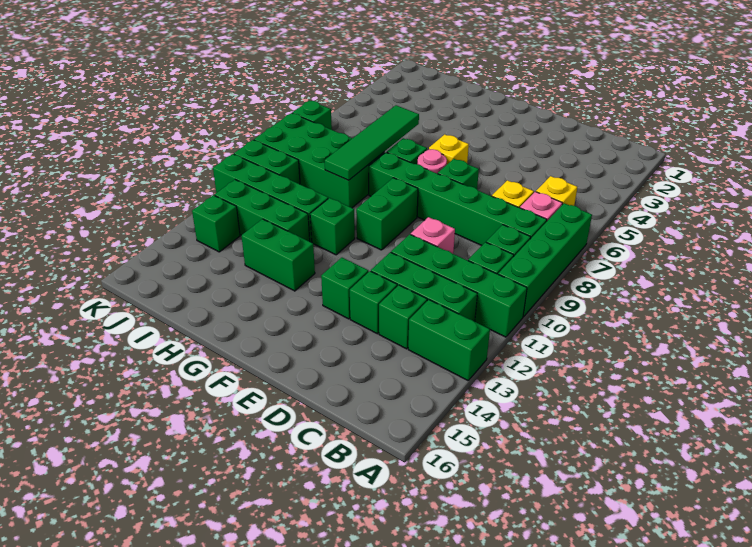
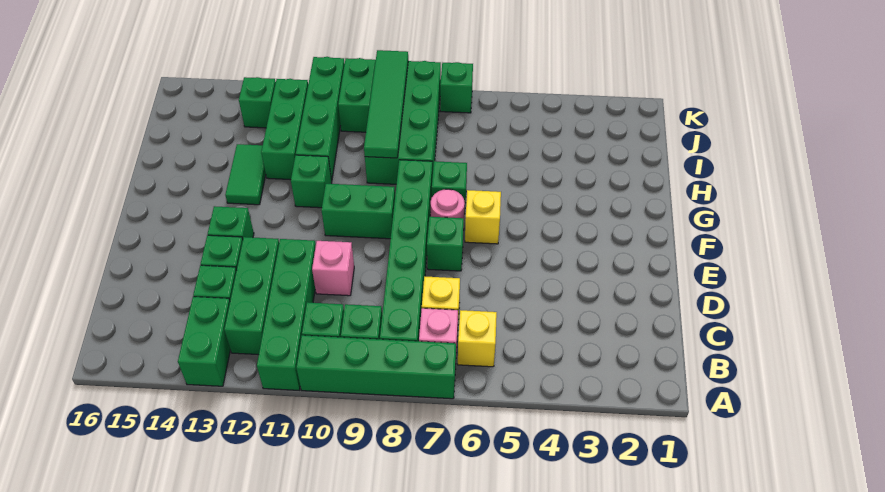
green brick G13:H13 level 1 -> green tile G13:H13 level 1
green tile H6:H9 level 2 -> green tile H9:K9 level 2

